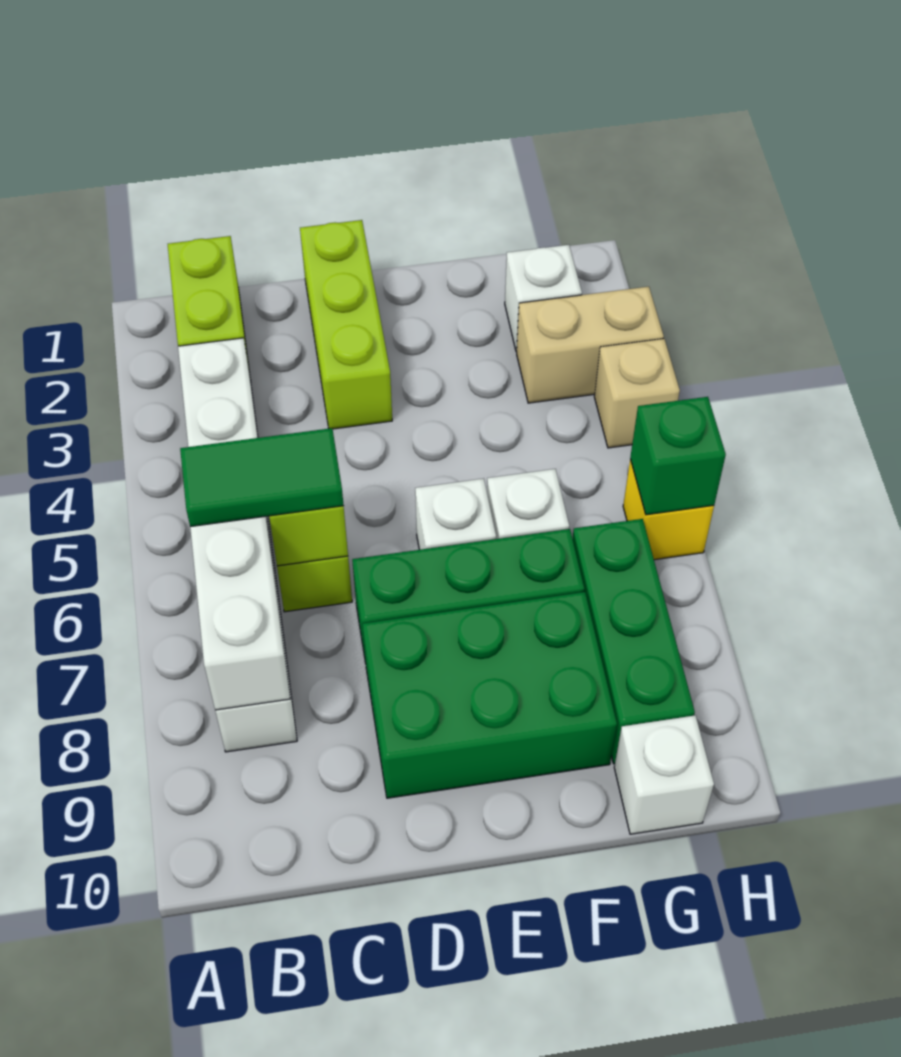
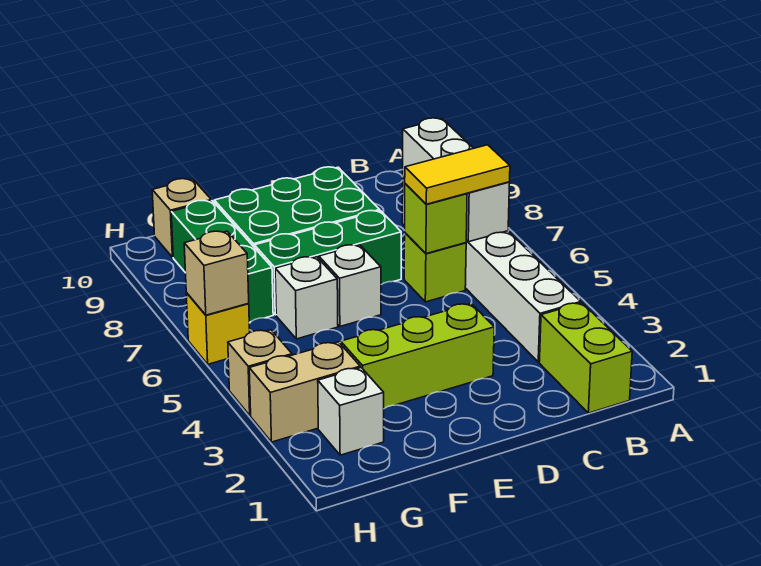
green tile B6:C6 level 3 -> yellow tile B6:C6 level 3
lime brick D1:D3 level 1 -> lime brick D3:F3 level 1
white brick G10 level 1 -> tan brick G10 level 1
green brick H6 level 2 -> tan brick H6 level 2

